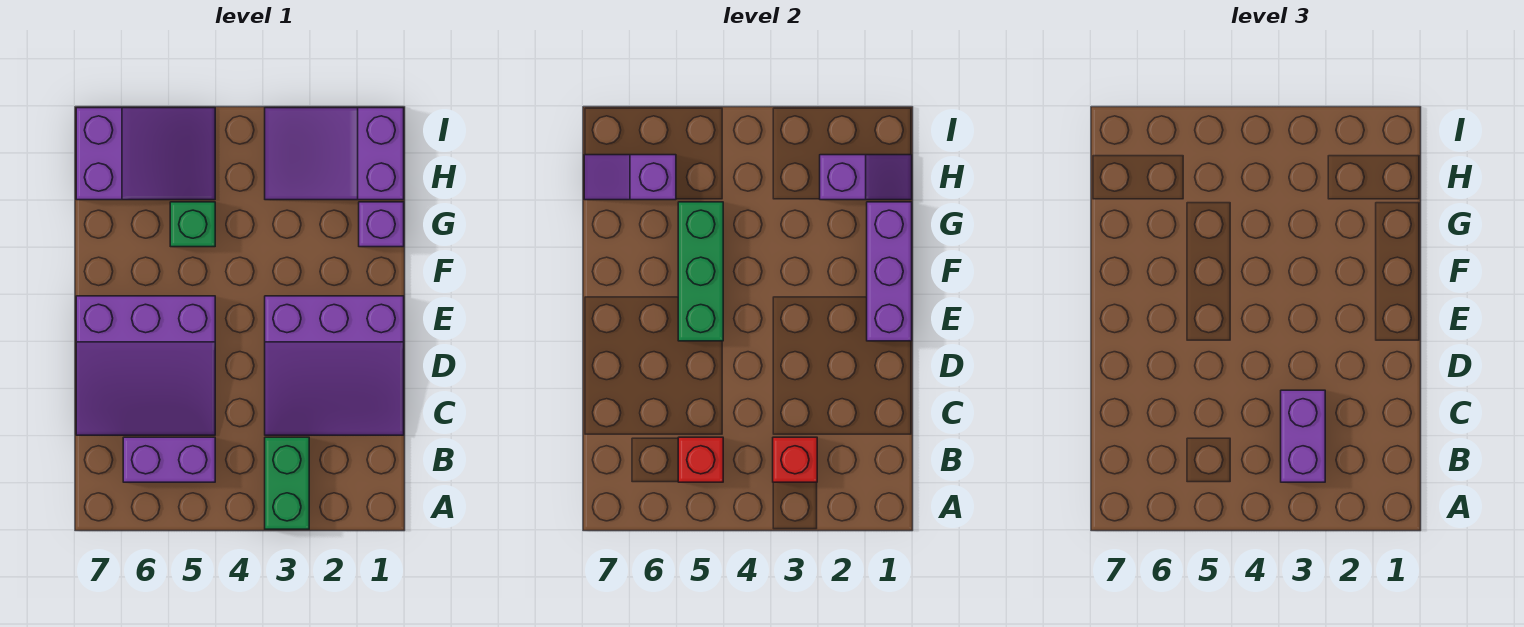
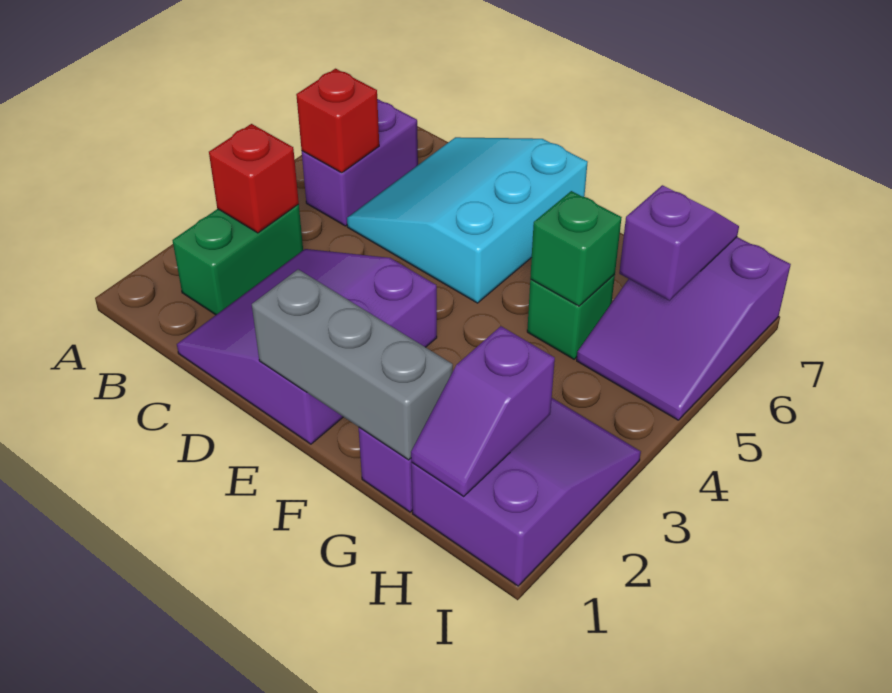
green brick A3:B3 level 1 -> green brick B2:B3 level 1
purple brick B3:C3 level 3 -> none
purple slope C5:E7 level 1 top E -> cyan slope C5:E7 level 1 top E
purple brick E1:G1 level 2 -> grey brick E1:G1 level 2
green brick E5:G5 level 2 -> green brick G5 level 2

